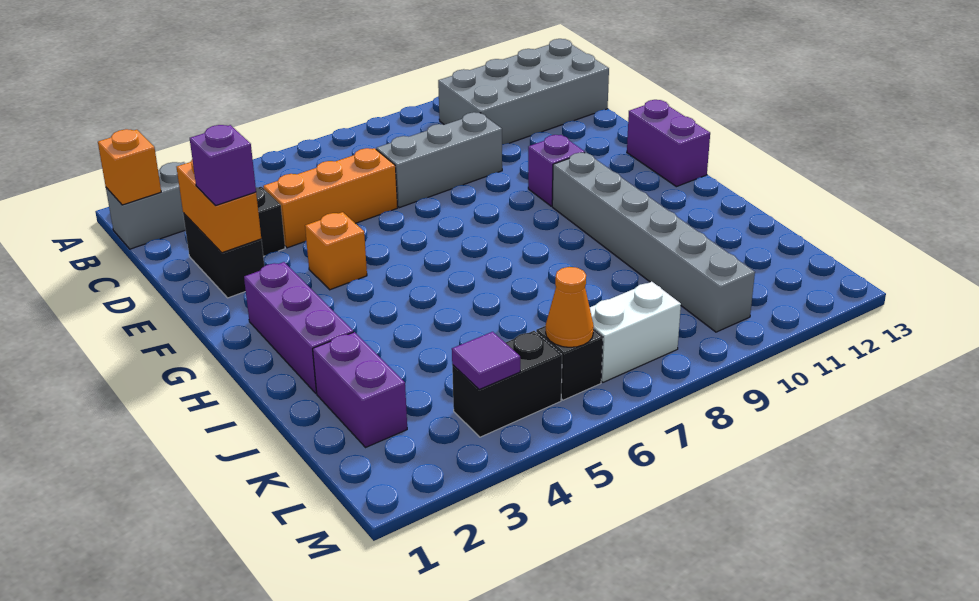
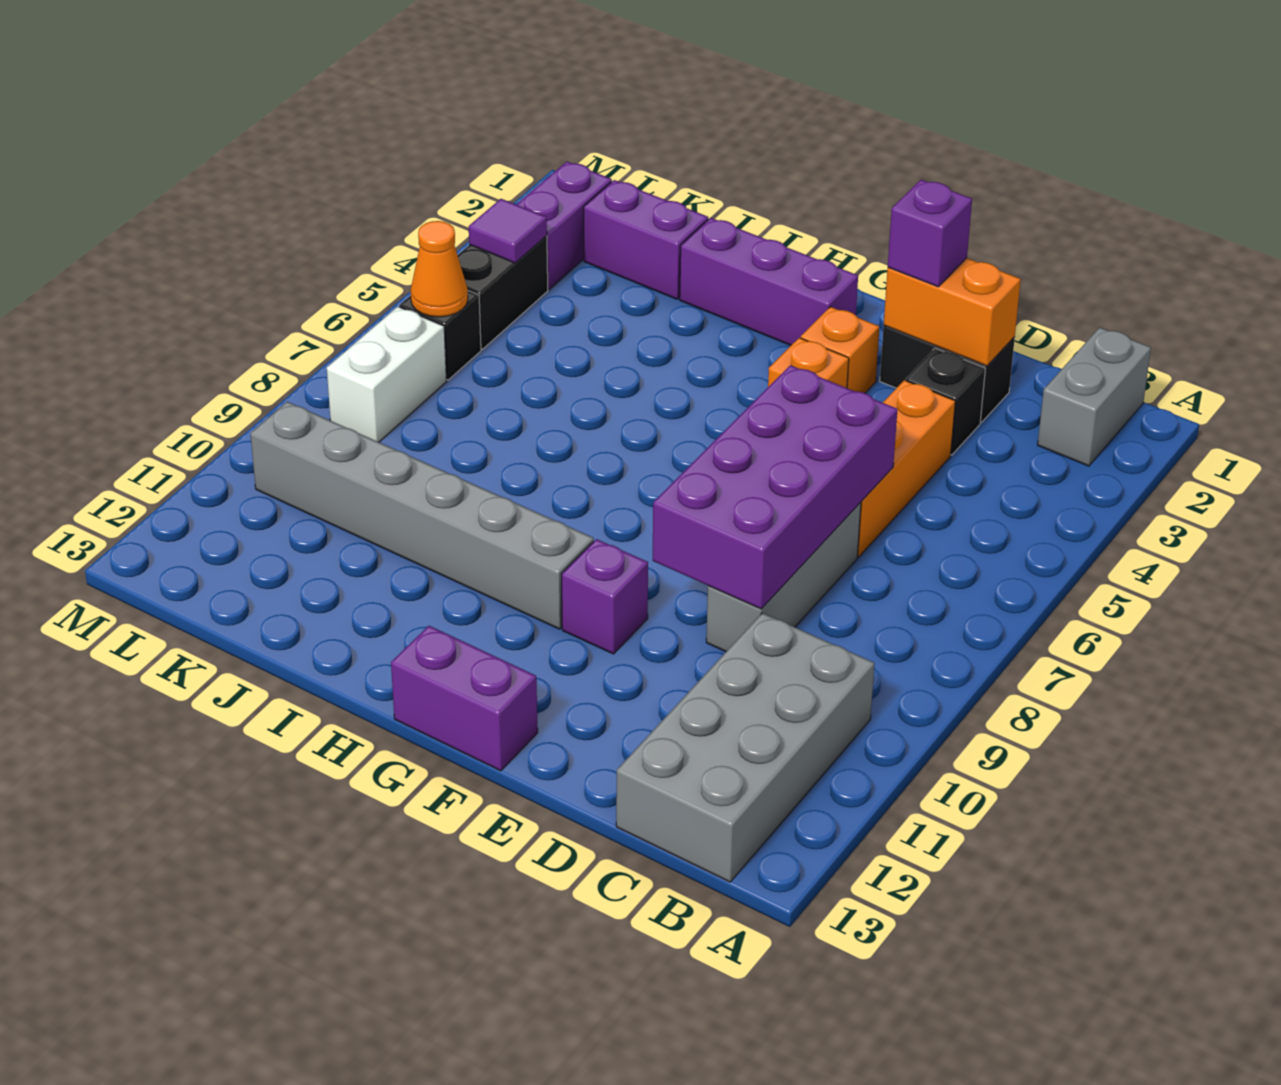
orange brick B1 level 2 -> orange brick F3 level 1
none -> purple brick D6:E9 level 2
none -> purple brick L2:L3 level 1

